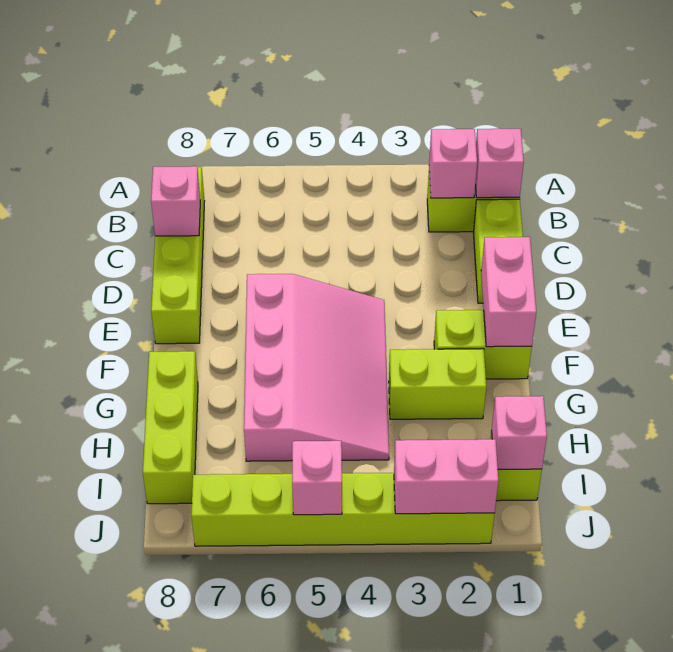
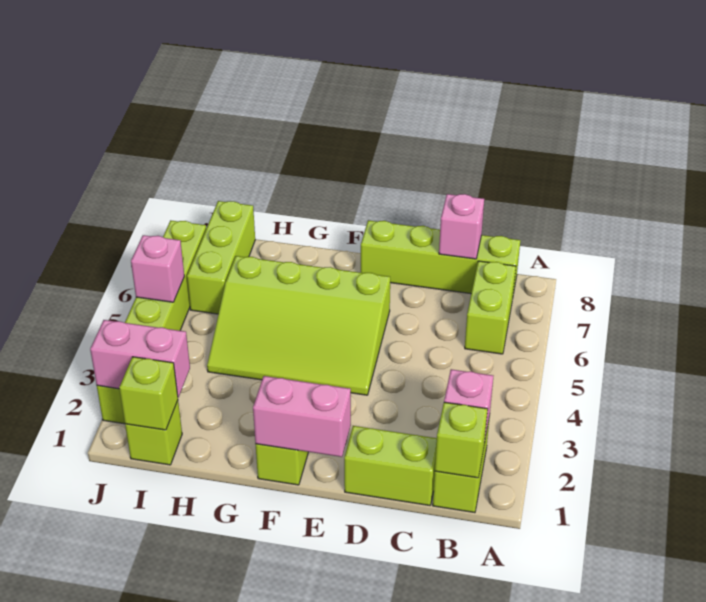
pink brick B1 level 2 -> lime brick B1 level 2
pink slope E4:H6 level 1 top 6 -> lime slope E4:H6 level 1 top 6
lime brick G2:G3 level 1 -> lime brick B6:B7 level 1
lime brick G8:I8 level 1 -> lime brick I6:I8 level 1
pink brick I1 level 2 -> lime brick I1 level 2
pink brick J2:J3 level 2 -> pink brick I2:J2 level 2

